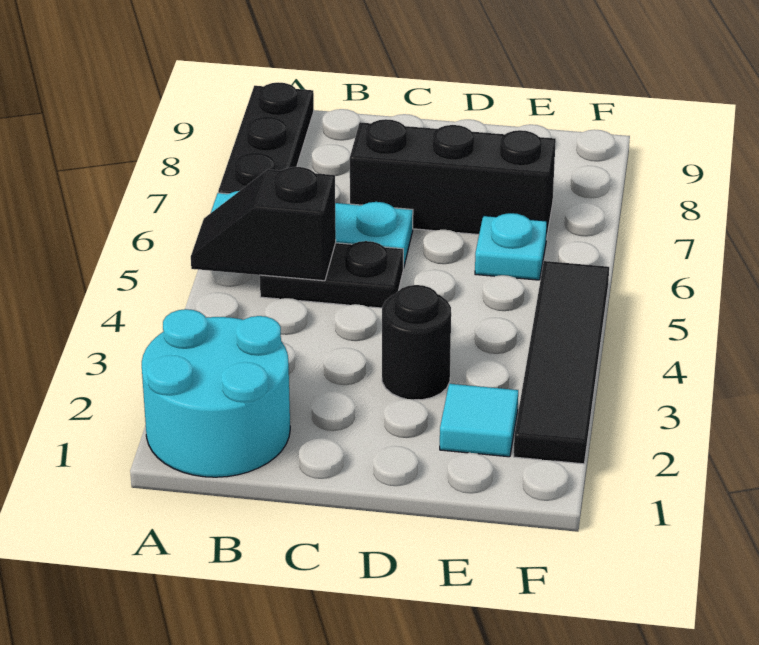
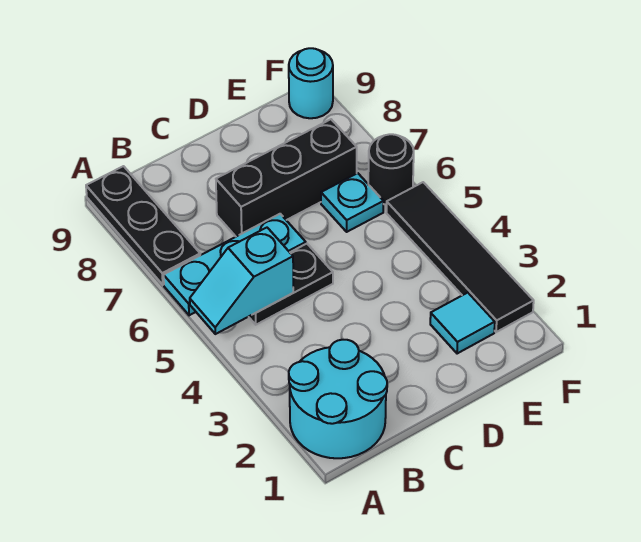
black slope A5:B5 level 2 top B -> cyan slope A5:B5 level 2 top B
black round brick D3 level 1 -> black round brick F6 level 1
none -> cyan round brick F9 level 1

